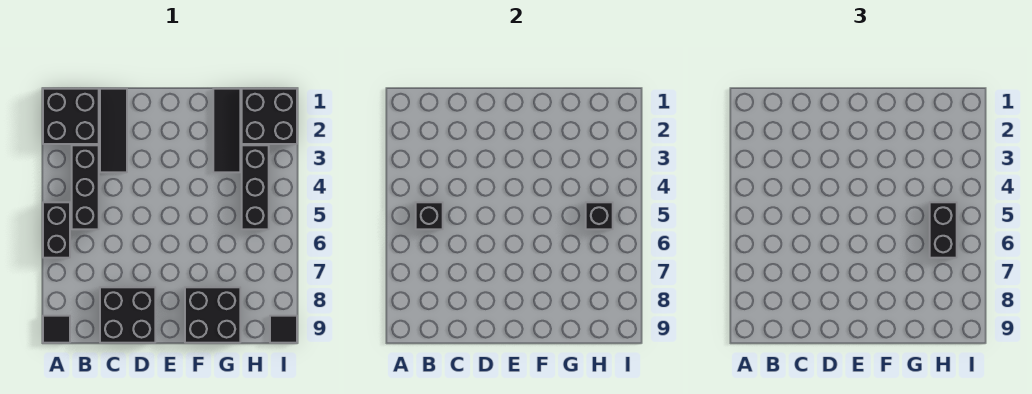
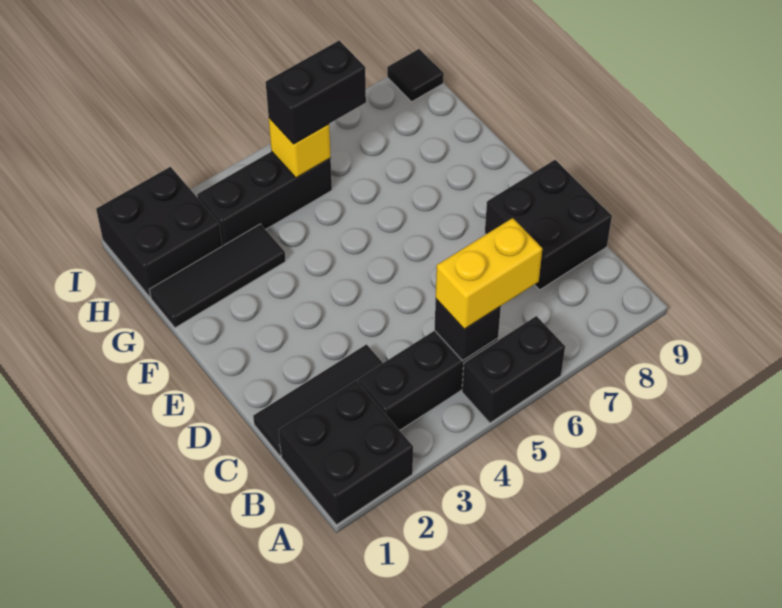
black tile A9 level 1 -> none
none -> yellow brick B5:B6 level 3
black brick F8:G9 level 1 -> none
black brick H5 level 2 -> yellow brick H5 level 2

